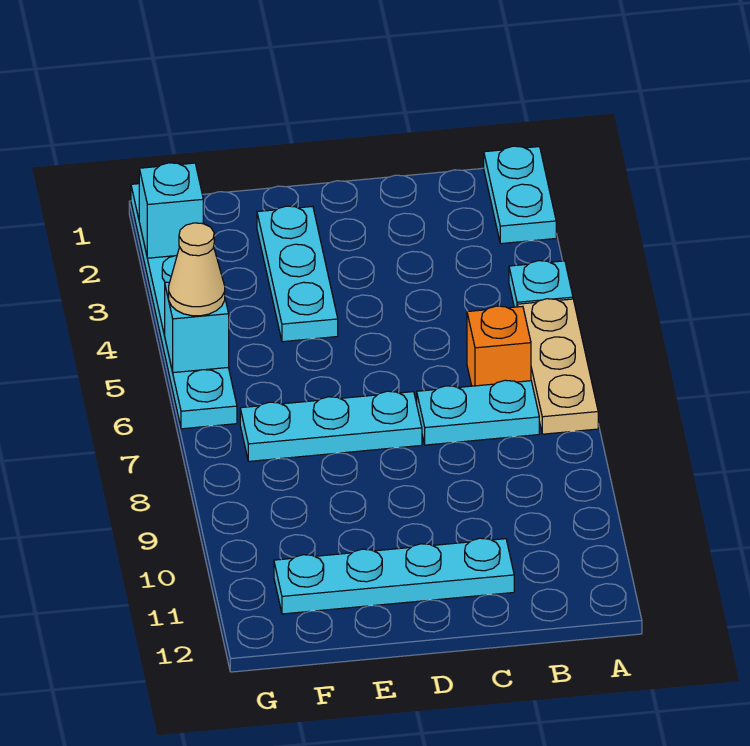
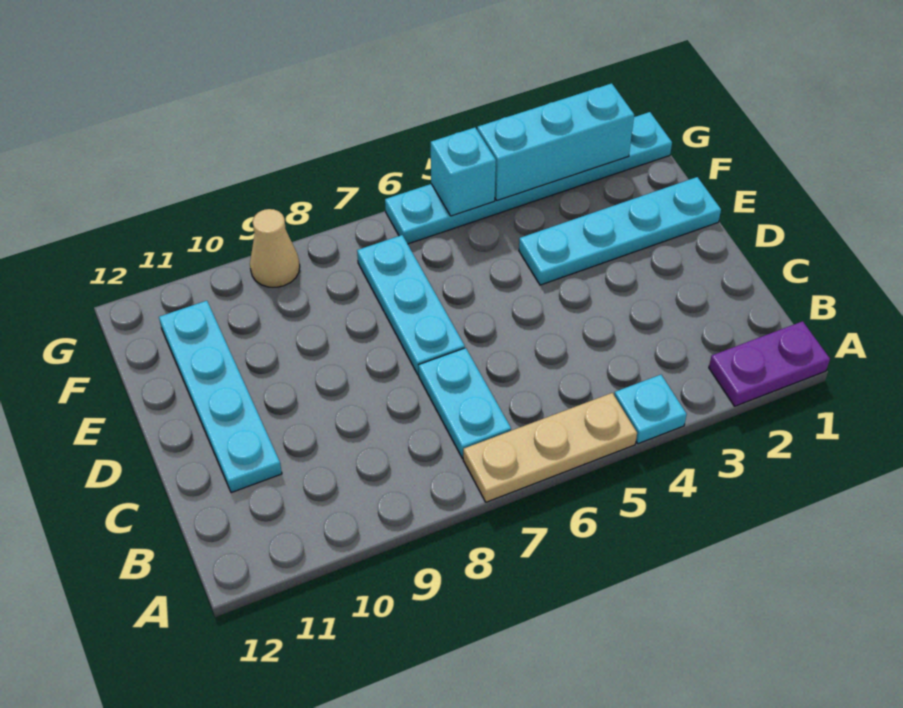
cyan plate A1:A2 level 1 -> purple plate A1:A2 level 1
orange brick B6 level 1 -> none
cyan plate E2:E4 level 1 -> cyan plate E1:E4 level 1
cyan brick G2 level 2 -> cyan brick G2:G4 level 2
tan cone G5 level 3 -> tan cone G9 level 1

